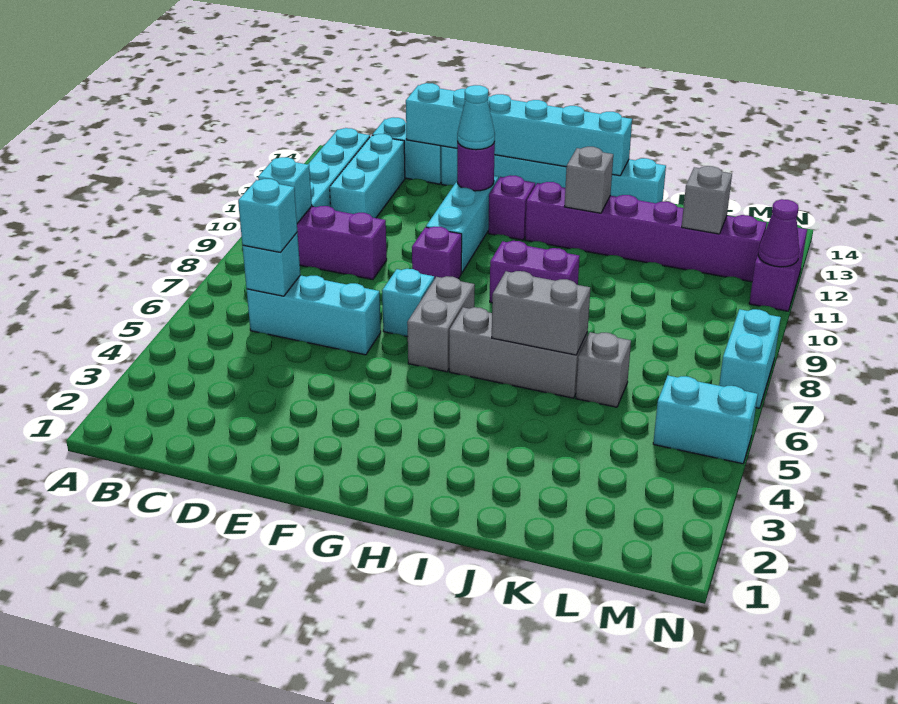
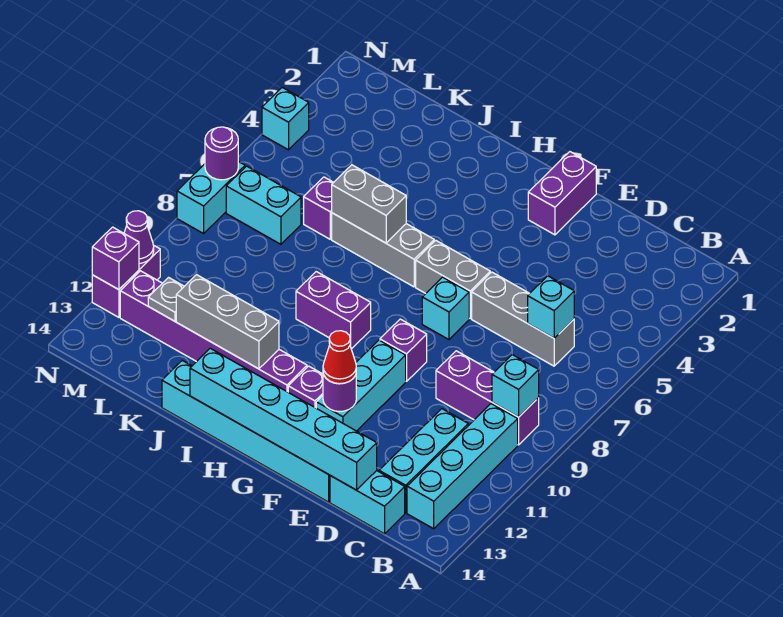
cyan brick C6:E6 level 1 -> grey brick C6:E6 level 1
cyan brick C6 level 3 -> cyan brick N4 level 1
none -> purple brick F1:F2 level 1
cyan cone F12 level 3 -> red cone F12 level 3
grey brick G6:G7 level 1 -> grey brick F6:G6 level 1
grey brick I12 level 2 -> grey brick I12:K12 level 2
grey brick K6 level 1 -> purple brick K6 level 1
grey brick L12 level 2 -> grey plate L12 level 2
cyan brick M5:N5 level 1 -> cyan brick L7:M7 level 1
none -> purple round brick N7 level 2
none -> purple brick N12 level 2

